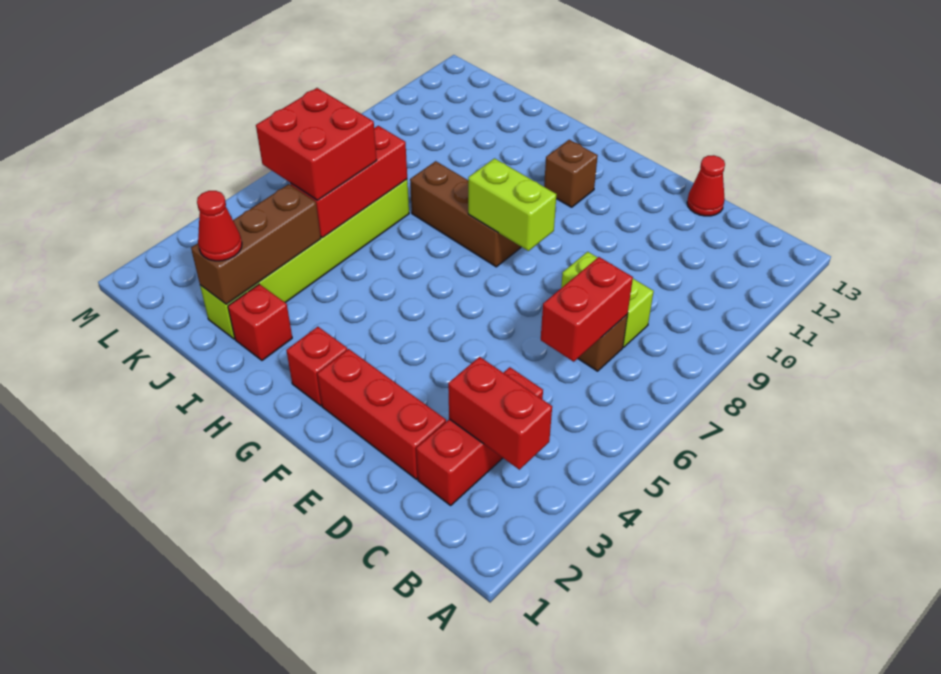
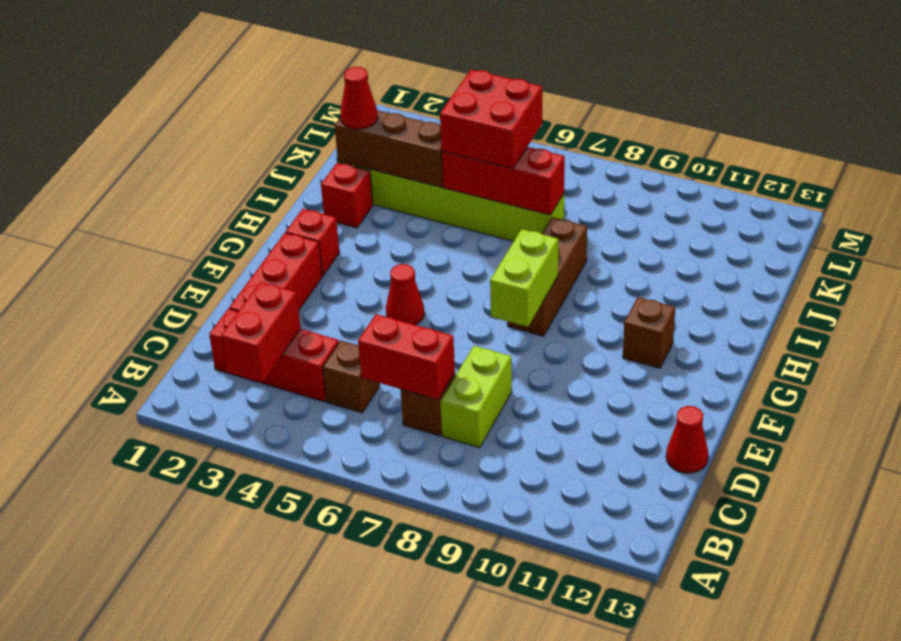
none -> brown brick C5 level 1
none -> red cone F5 level 1

